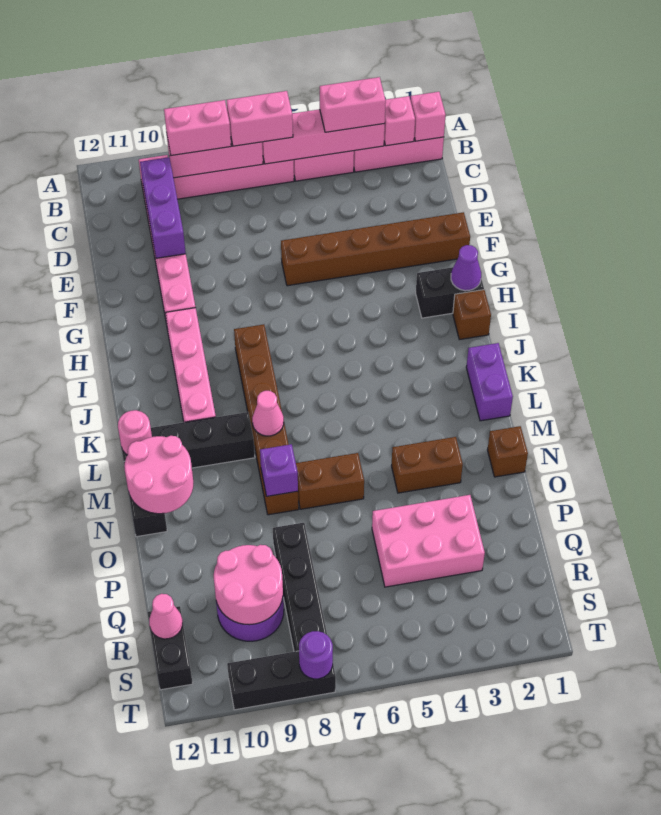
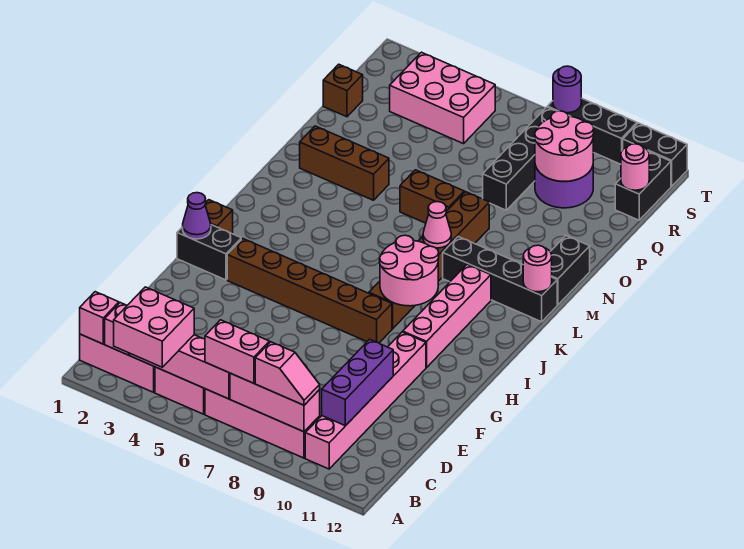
pink brick B3:B4 level 3 -> pink brick A3:B4 level 3
pink brick B8:B9 level 3 -> pink slope B8:B9 level 3 top 8
brown brick F1:F6 level 1 -> brown brick H3:H8 level 1
purple brick K1:L1 level 1 -> none
pink round brick M11:N12 level 2 -> pink round brick I8:J9 level 2
brown brick N1 level 1 -> brown brick Q1 level 1
brown brick N3:N4 level 1 -> brown brick N2:N4 level 1
purple brick N8 level 2 -> none
pink brick P3:Q5 level 1 -> pink brick R3:S5 level 1
pink cone R12 level 2 -> pink round brick R12 level 2
none -> black brick T11:T12 level 1

